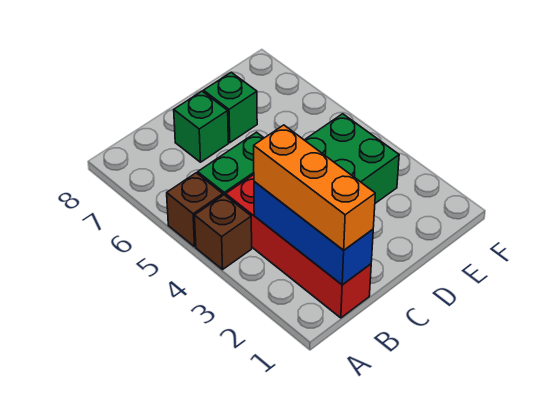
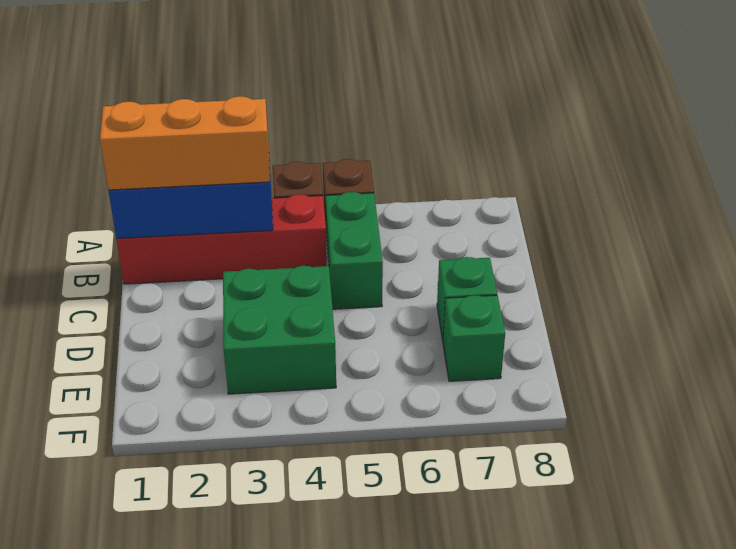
green brick C7 level 1 -> green brick E7 level 1

